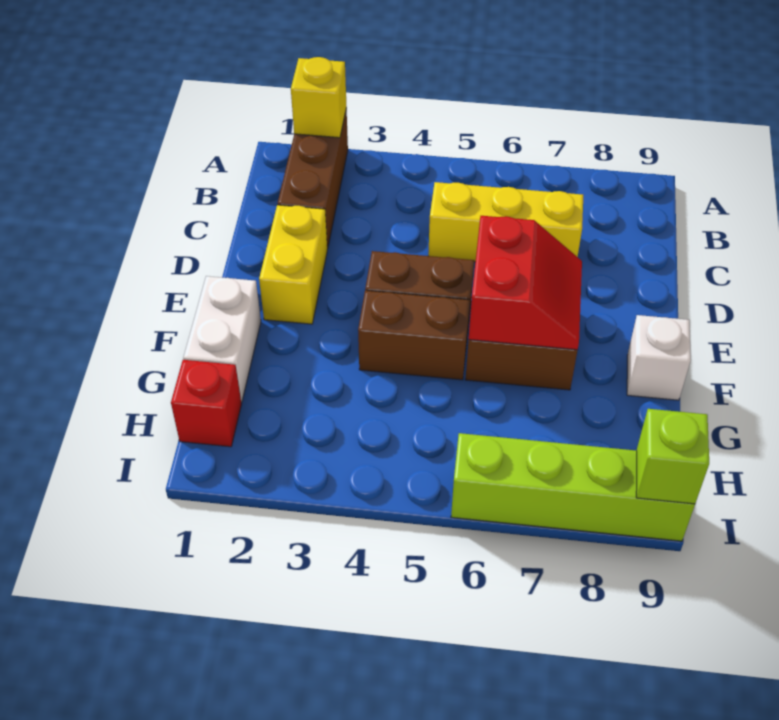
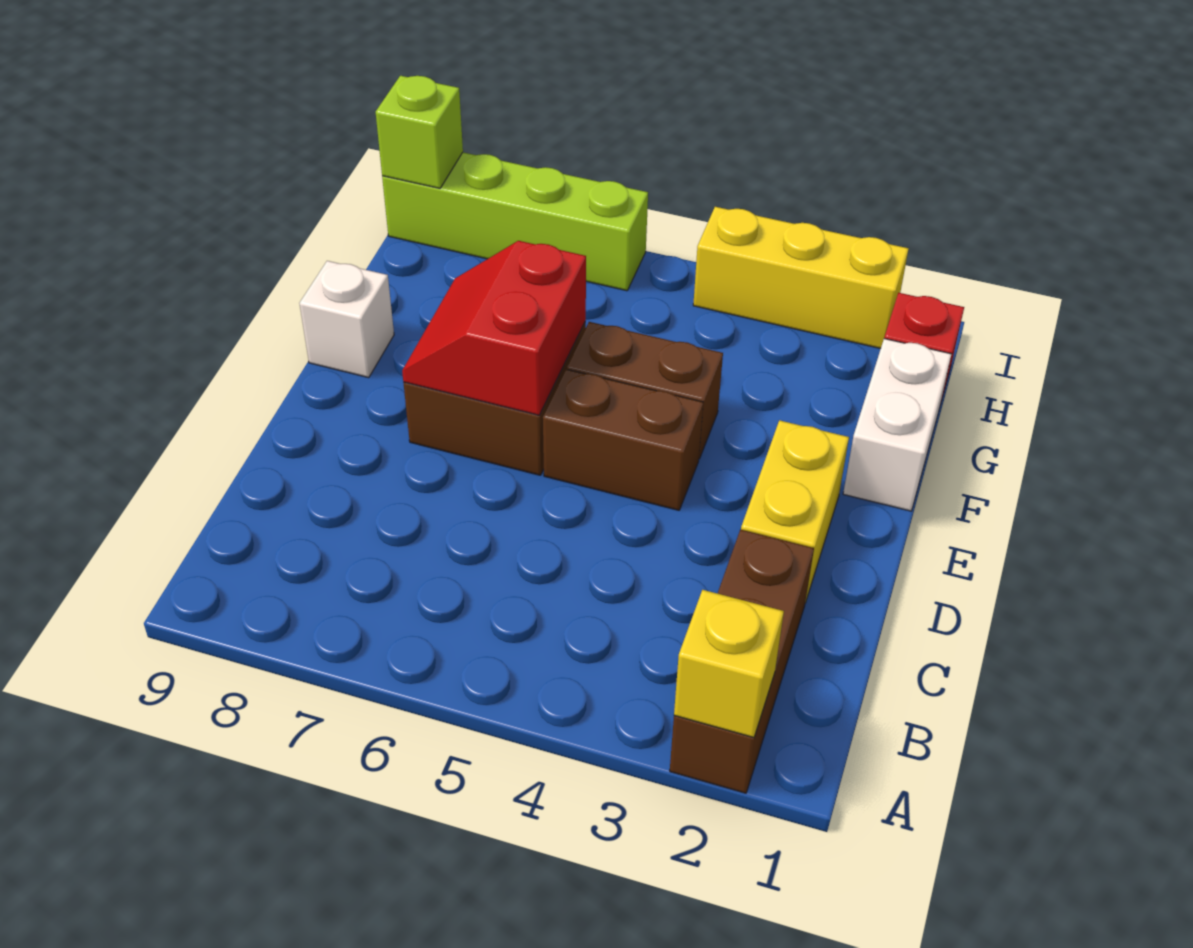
yellow brick C5:C7 level 1 -> yellow brick I2:I4 level 1

